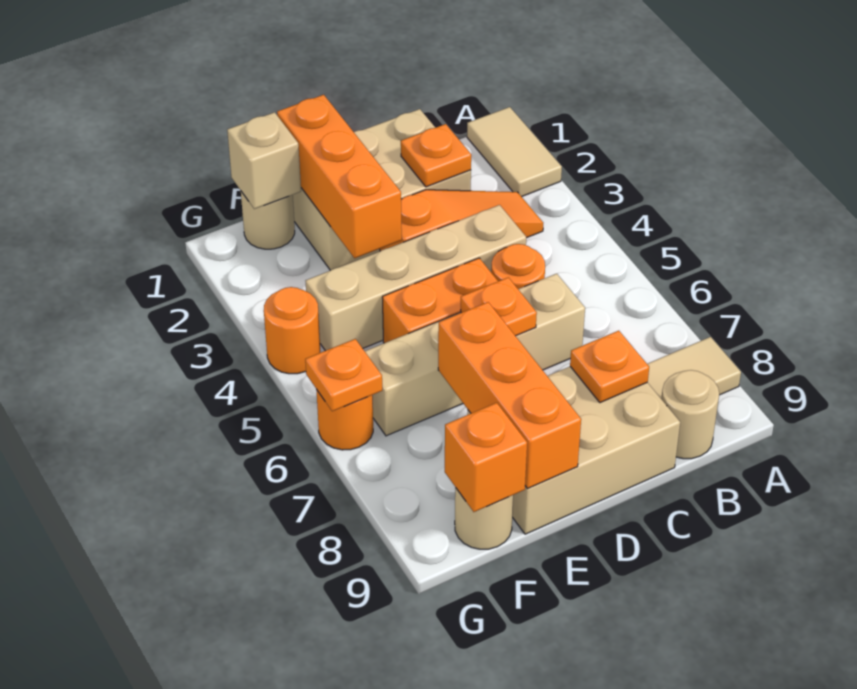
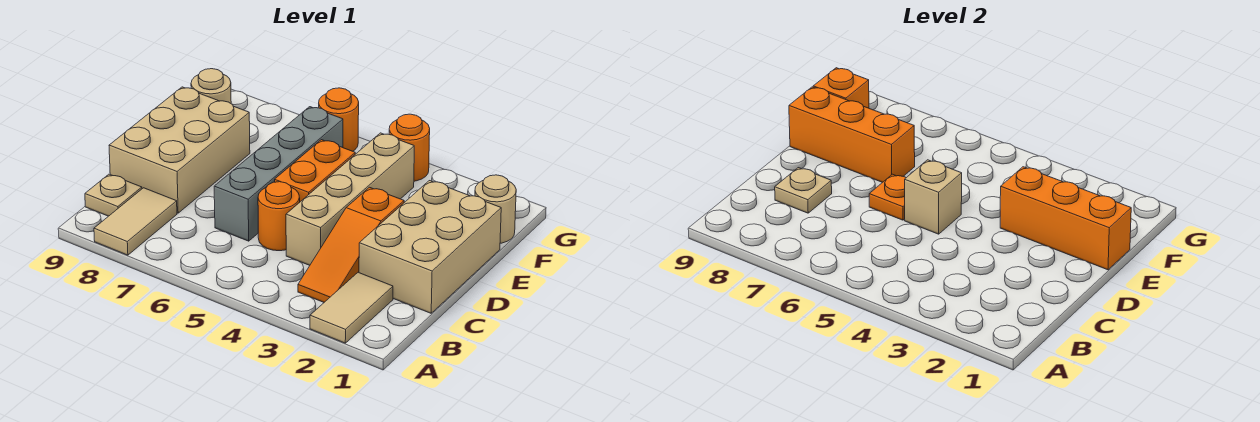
tan tile A1:A2 level 1 -> tan tile A2:B2 level 1
tan round brick B9 level 1 -> tan plate B9 level 1
orange plate C2 level 2 -> none
tan brick C6:F6 level 1 -> grey brick C6:F6 level 1
orange plate C8 level 2 -> tan plate C8 level 2
tan brick F1 level 2 -> tan brick D5 level 2
orange plate G6 level 2 -> none

